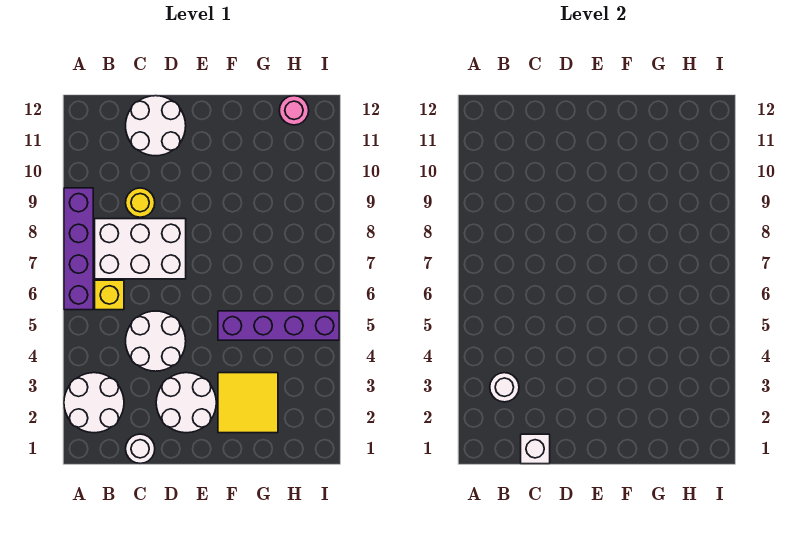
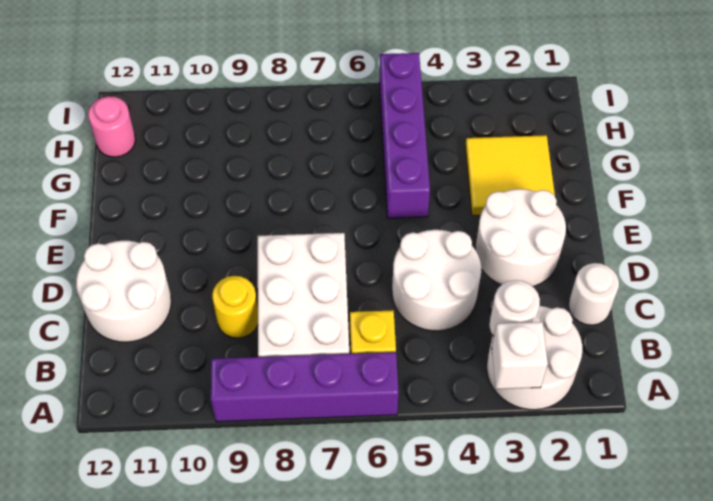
white brick C1 level 2 -> white brick A3 level 2

